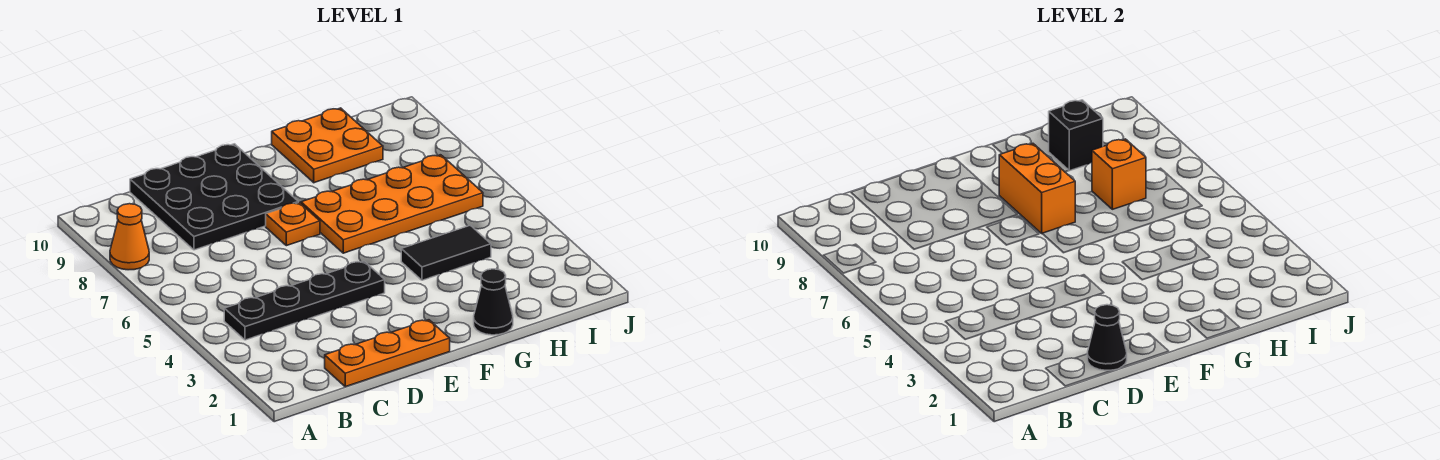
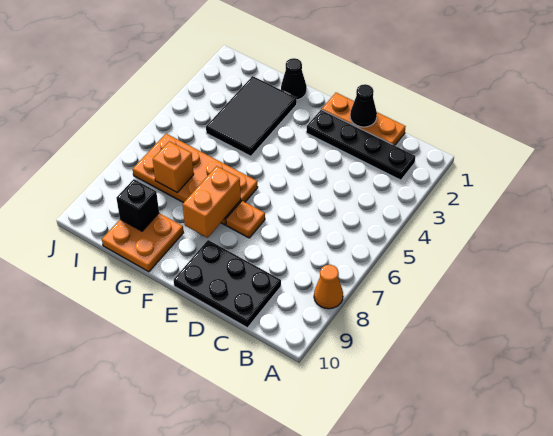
black plate B4:E4 level 1 -> black plate B2:E2 level 1
black plate C8:E10 level 1 -> black plate C9:E10 level 1
black tile G4:H4 level 1 -> black tile G2:H4 level 1

